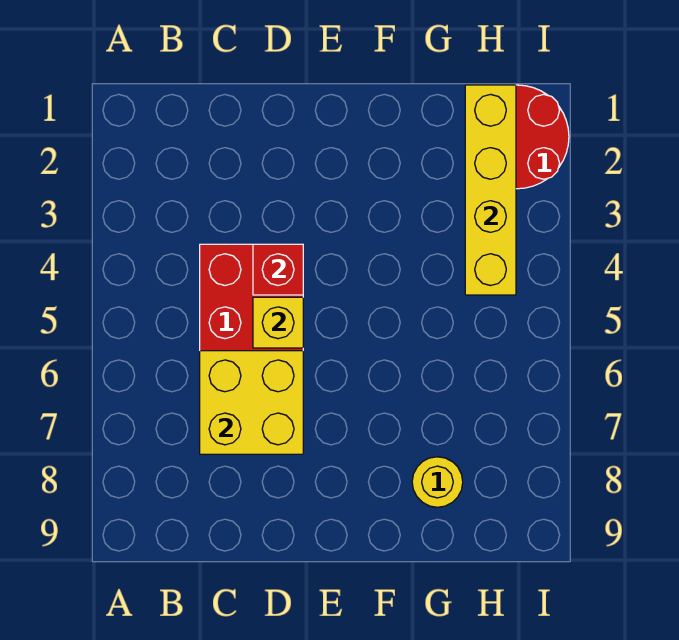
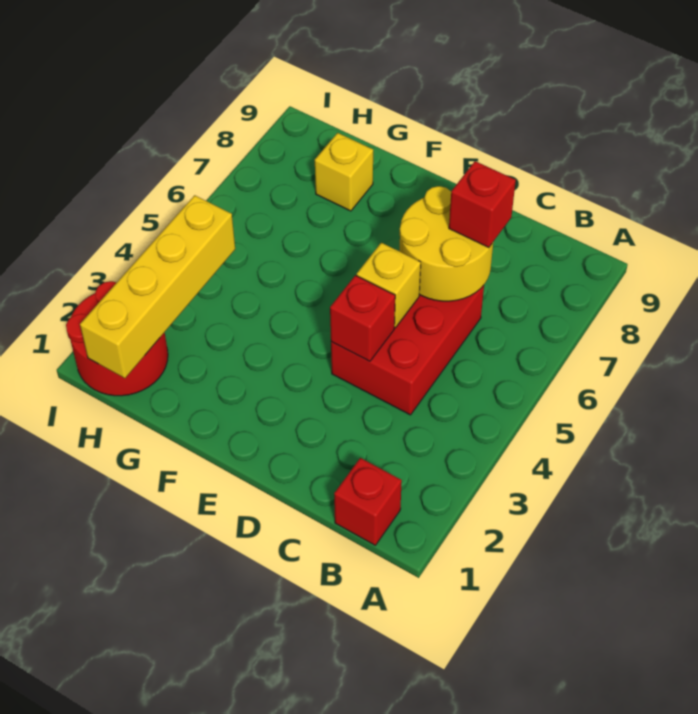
none -> red brick B1 level 1
yellow brick C6:D7 level 2 -> yellow round brick C6:D7 level 2
none -> red brick C7 level 3
yellow round brick G8 level 1 -> yellow brick G8 level 1

